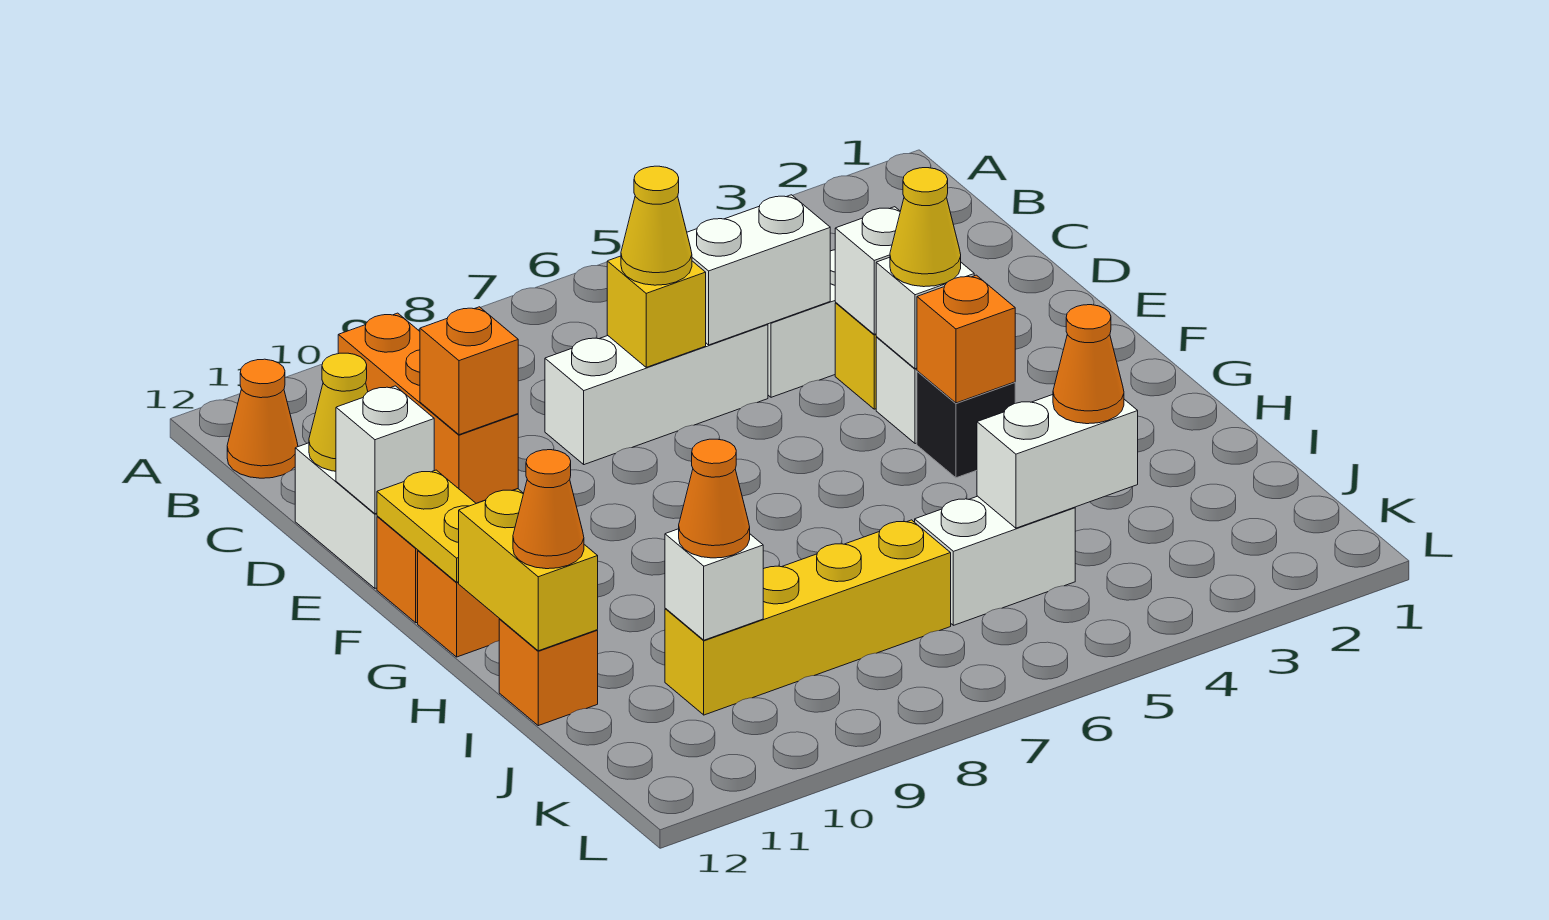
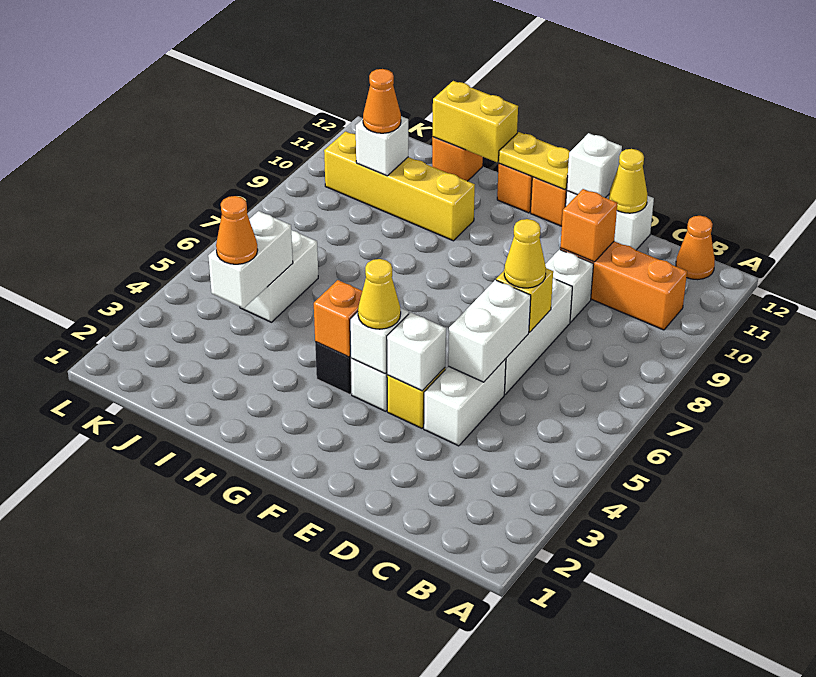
none -> white brick D9 level 1
orange cone I12 level 3 -> none
yellow brick J7:J10 level 1 -> yellow brick H10:K10 level 1

